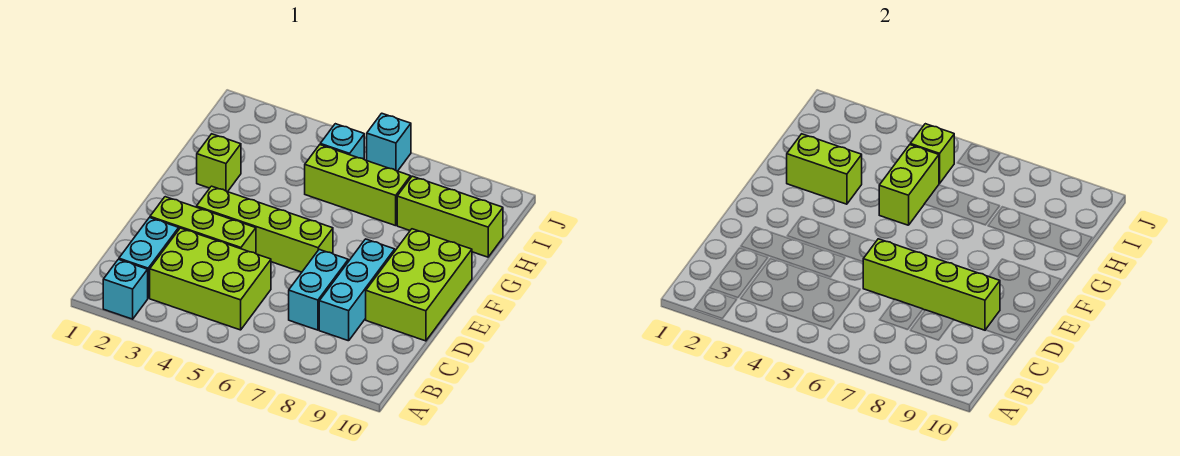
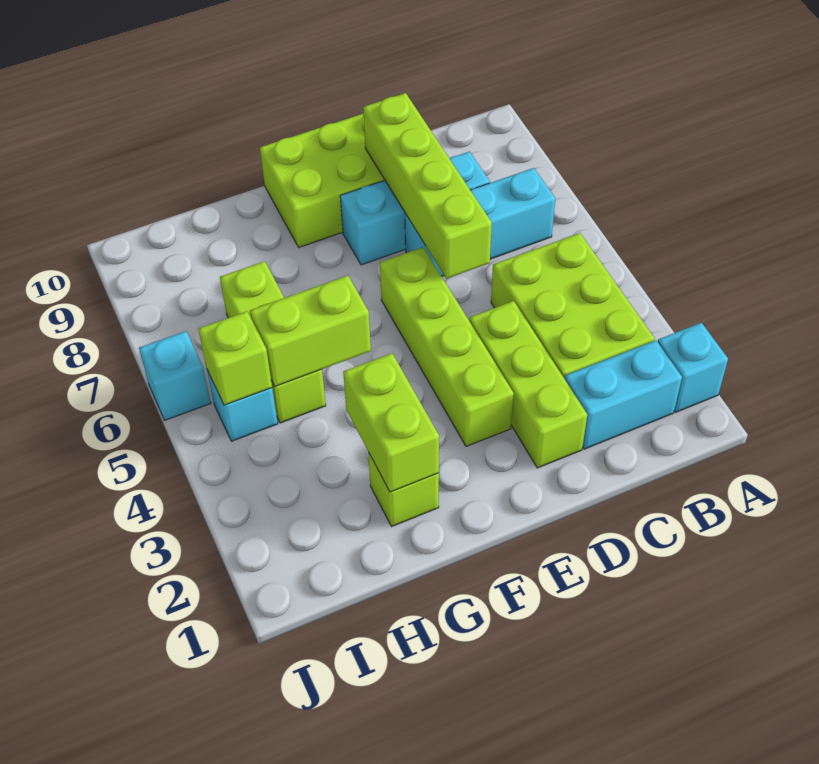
cyan brick C7:D7 level 1 -> cyan brick B7:D7 level 1
lime brick H8:H10 level 1 -> none

